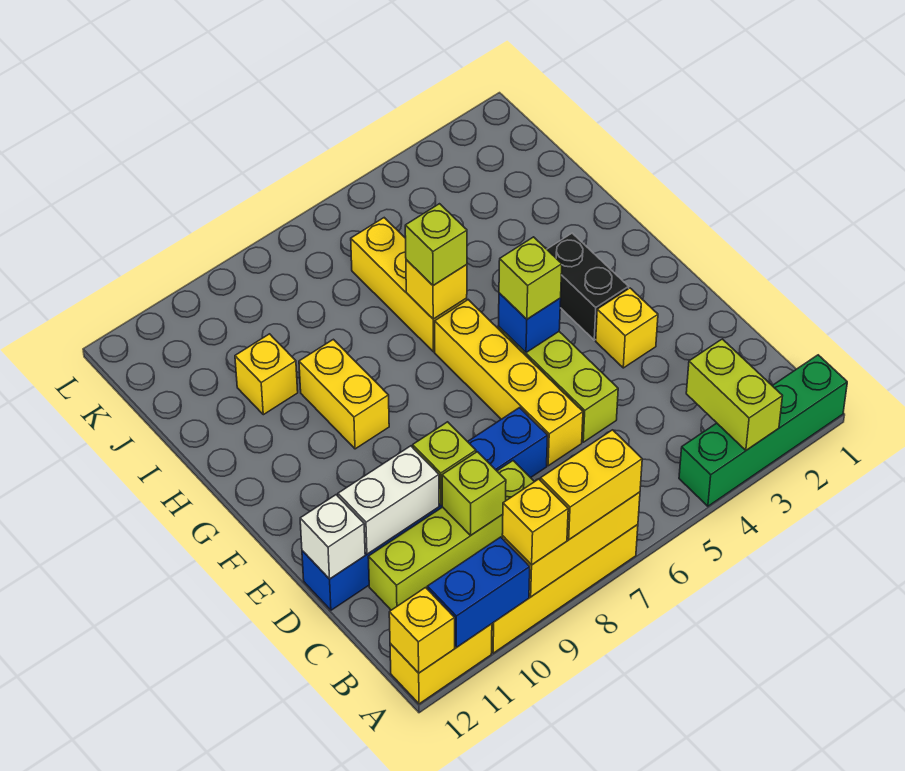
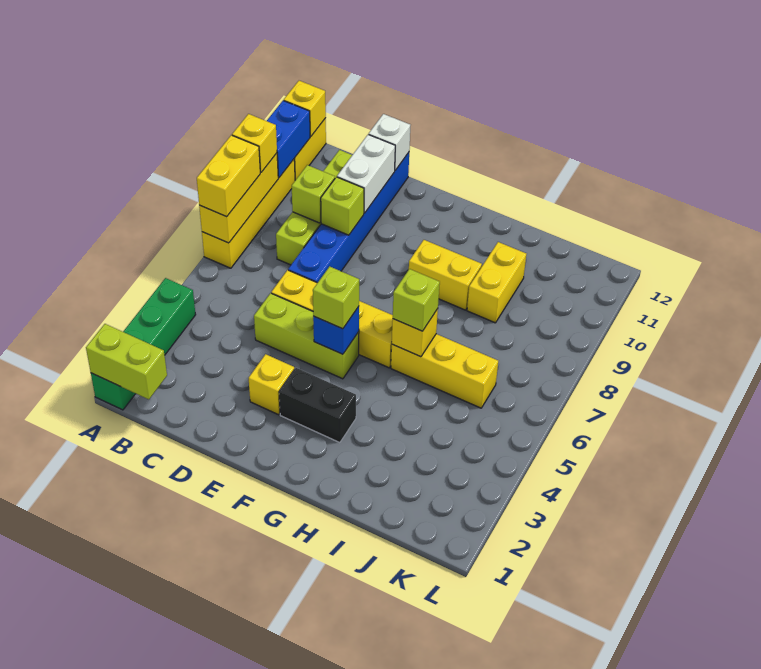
lime brick A3:B3 level 2 -> lime brick A1:B1 level 2
yellow brick I10 level 1 -> yellow brick I9:I10 level 1

